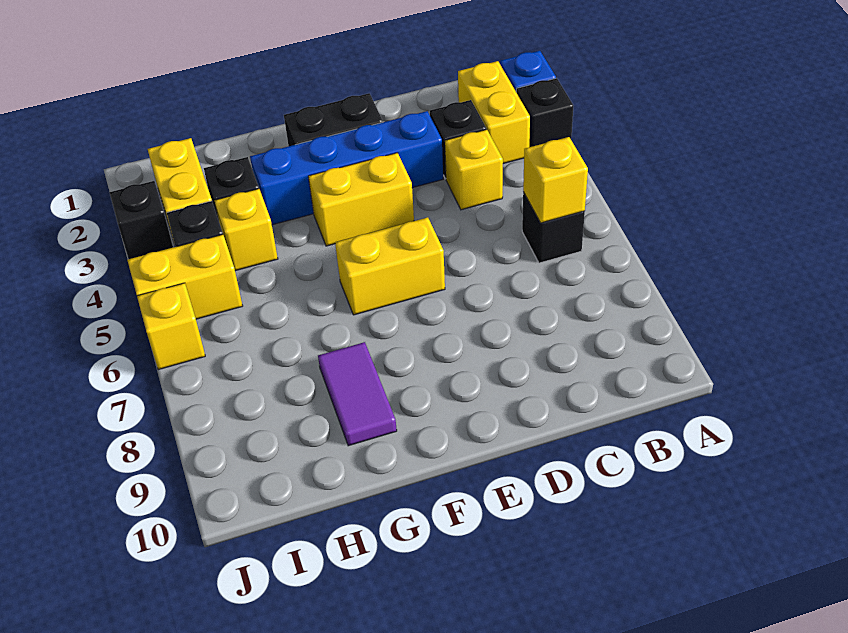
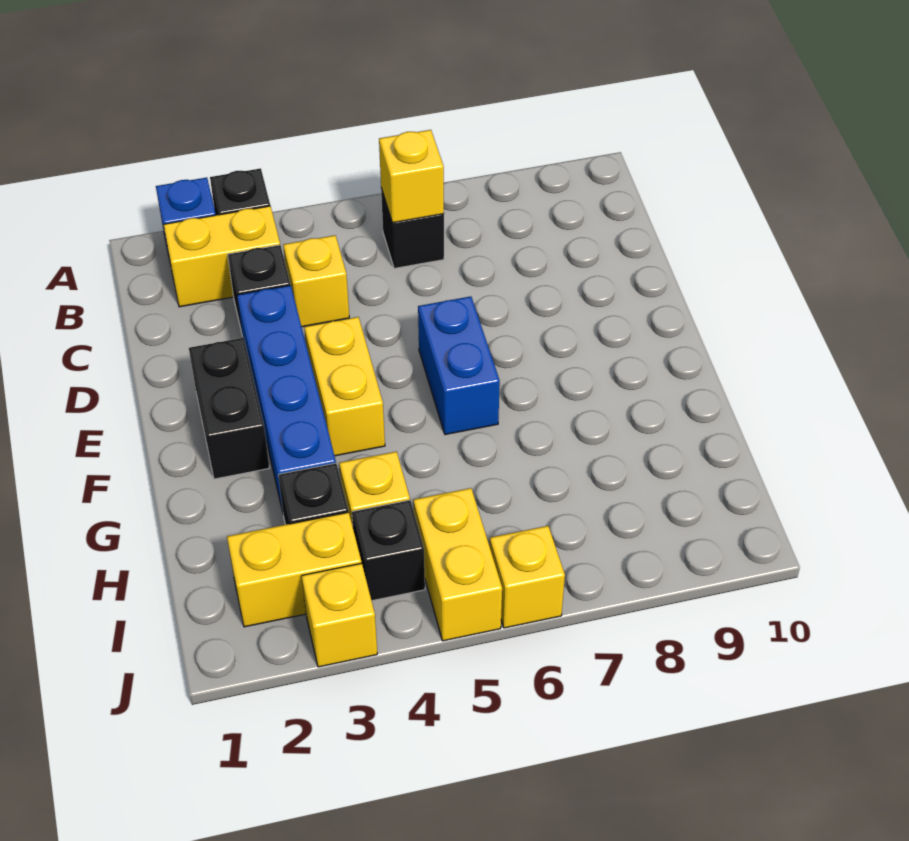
yellow brick E6:F6 level 1 -> blue brick E6:F6 level 1
purple tile G8:G9 level 1 -> none
black brick J3 level 1 -> yellow brick J3 level 1

